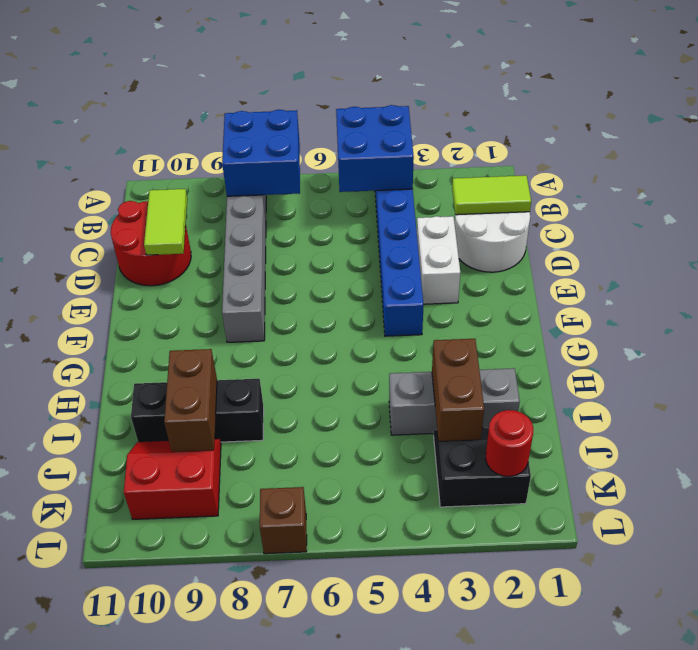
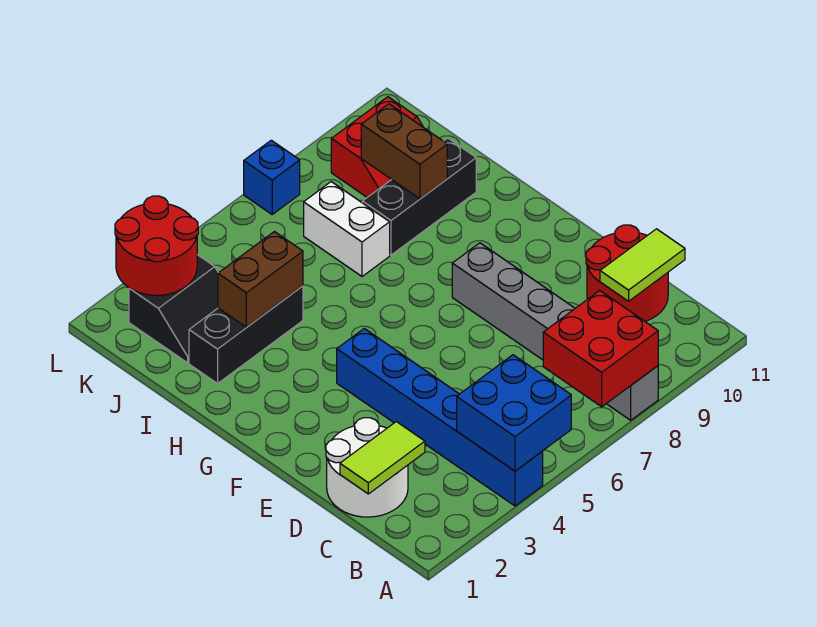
blue brick A7:B8 level 2 -> red brick A7:B8 level 2
lime tile C10:D10 level 2 -> lime tile C10:C11 level 2
white brick D3:E3 level 1 -> white brick I7:J7 level 1
grey brick I2:I4 level 1 -> black brick I2:I4 level 1
brown brick I3:J3 level 2 -> brown brick I3:I4 level 2
red round brick K2 level 2 -> red round brick K2:L3 level 2
brown brick L7 level 1 -> blue brick L7 level 1

